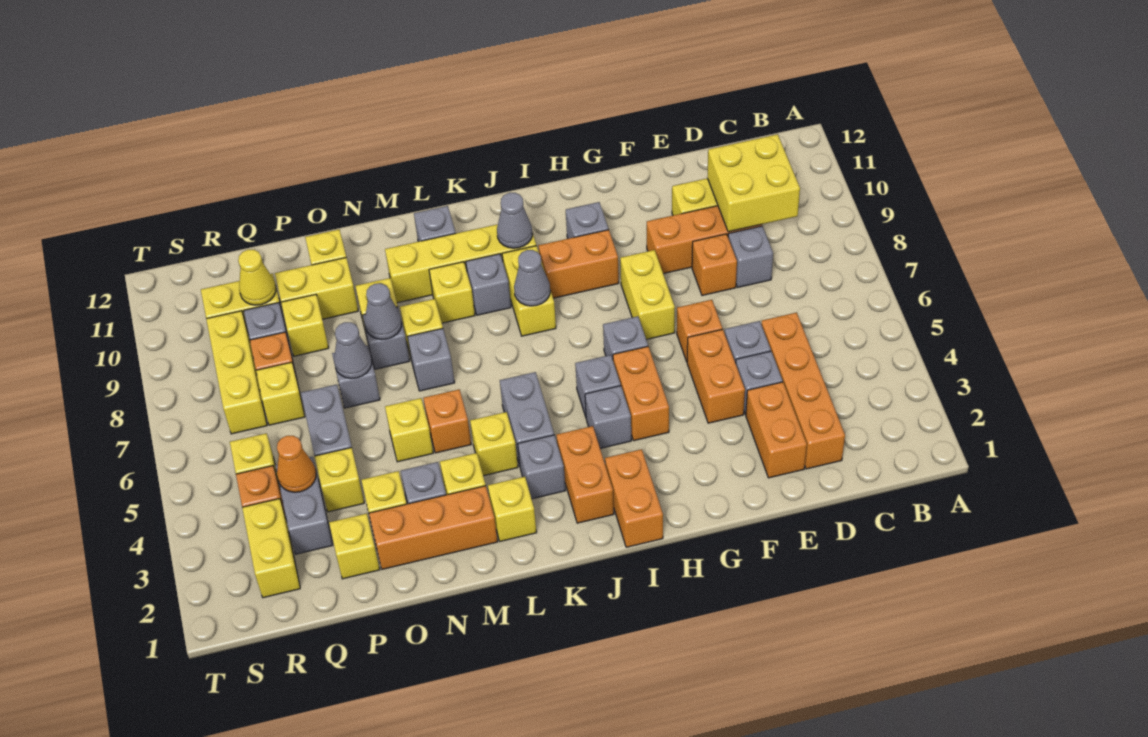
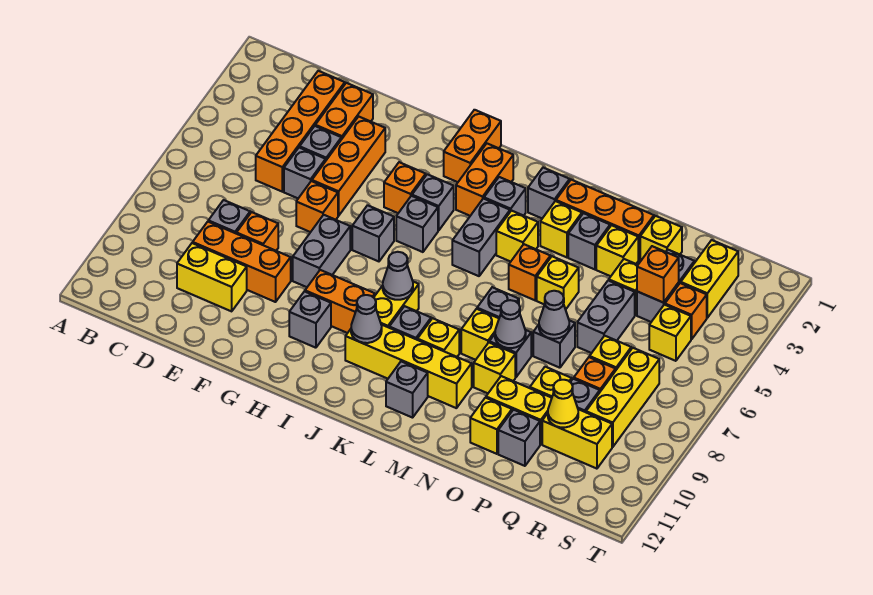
yellow brick C9:D10 level 2 -> none
orange brick F4:F5 level 1 -> orange brick F3:F5 level 1
yellow brick G7:G8 level 1 -> grey brick G7:G8 level 1
orange brick H4:H5 level 1 -> orange brick H4 level 1
yellow brick L2 level 1 -> grey brick L2 level 1
none -> grey brick P11 level 1
orange cone Q4 level 2 -> orange brick Q4 level 2

